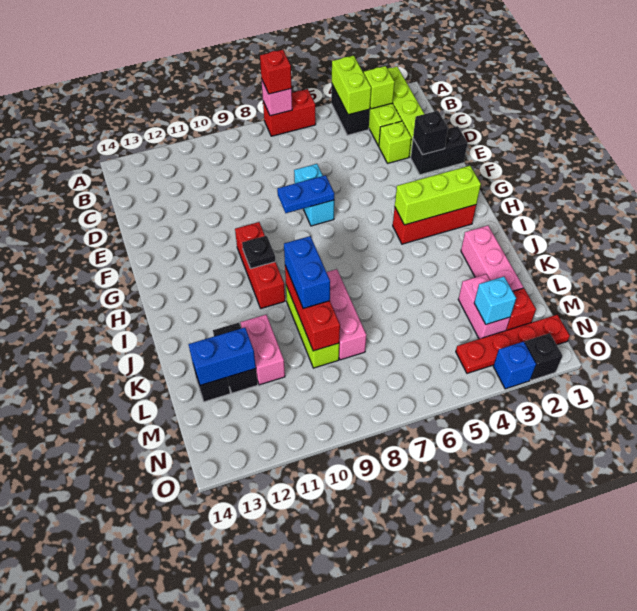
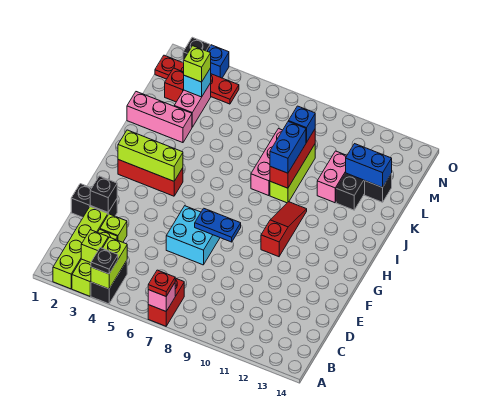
red brick A6:A7 level 1 -> red brick A7:B7 level 1
red brick A7 level 3 -> red plate A7 level 3
cyan brick E7:F7 level 1 -> cyan brick E6:F7 level 1
red brick G10:I10 level 1 -> red slope G10:I10 level 1 top G
black plate H10 level 2 -> black plate A4 level 3
pink brick J2:L2 level 1 -> pink brick K1:K3 level 1
none -> blue brick L9 level 3
none -> lime brick M3 level 3

